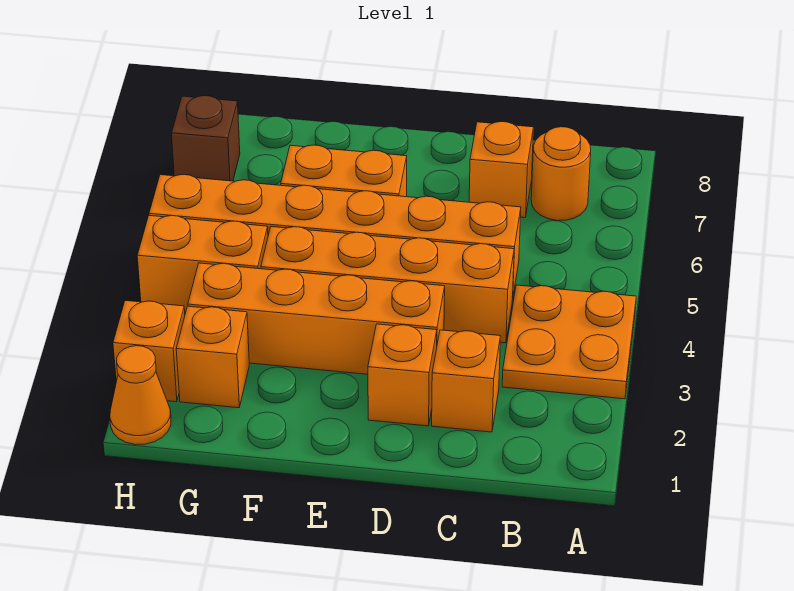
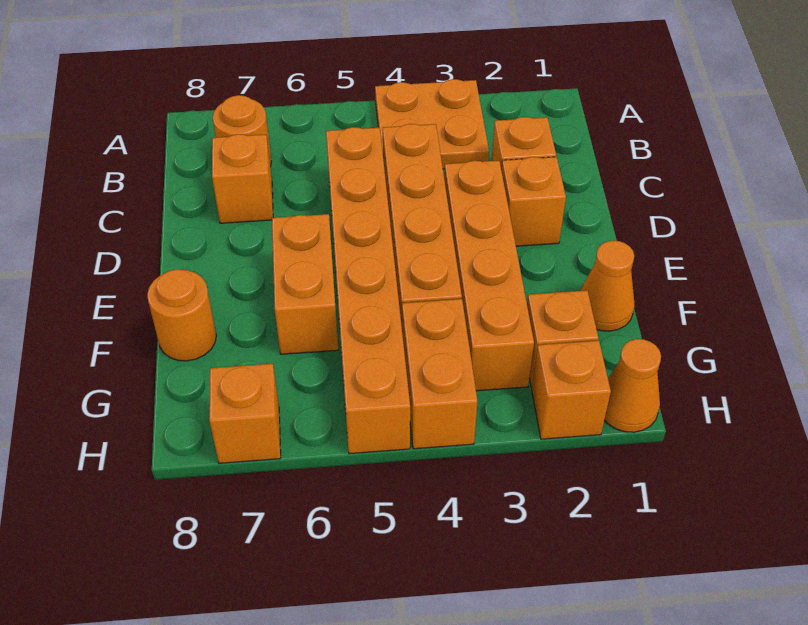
none -> orange cone F1 level 1
none -> orange round brick F8 level 1
brown brick H7 level 1 -> orange brick H7 level 1

